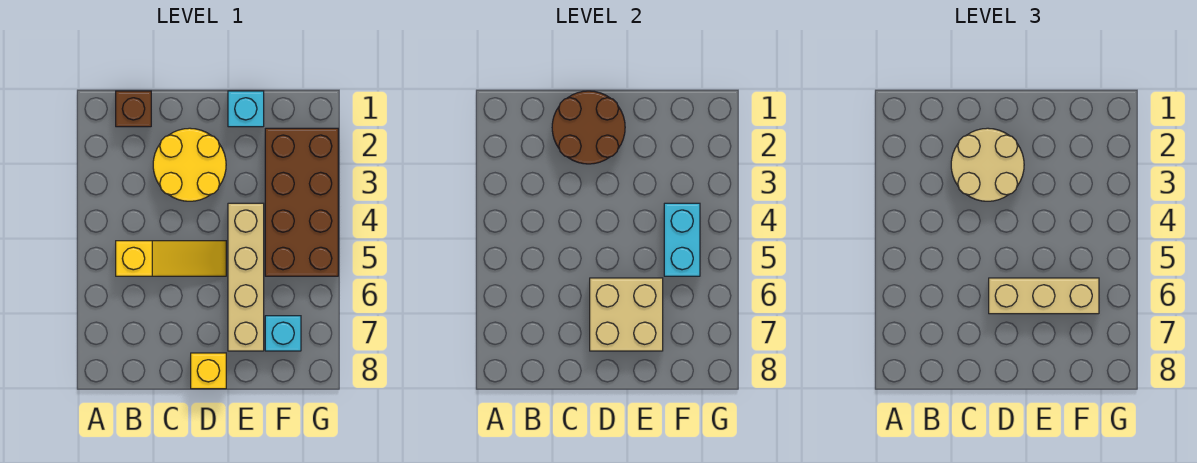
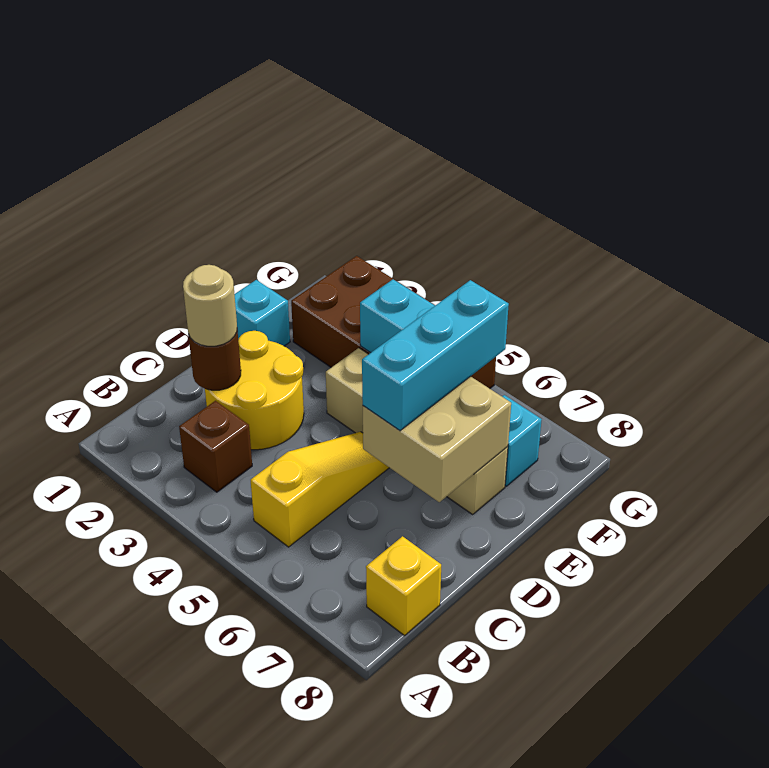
brown brick B1 level 1 -> brown brick B3 level 1
brown round brick C1:D2 level 2 -> brown round brick C2 level 2
tan round brick C2:D3 level 3 -> tan round brick C2 level 3
tan brick D6:F6 level 3 -> cyan brick D6:F6 level 3
yellow brick D8 level 1 -> yellow brick B8 level 1

